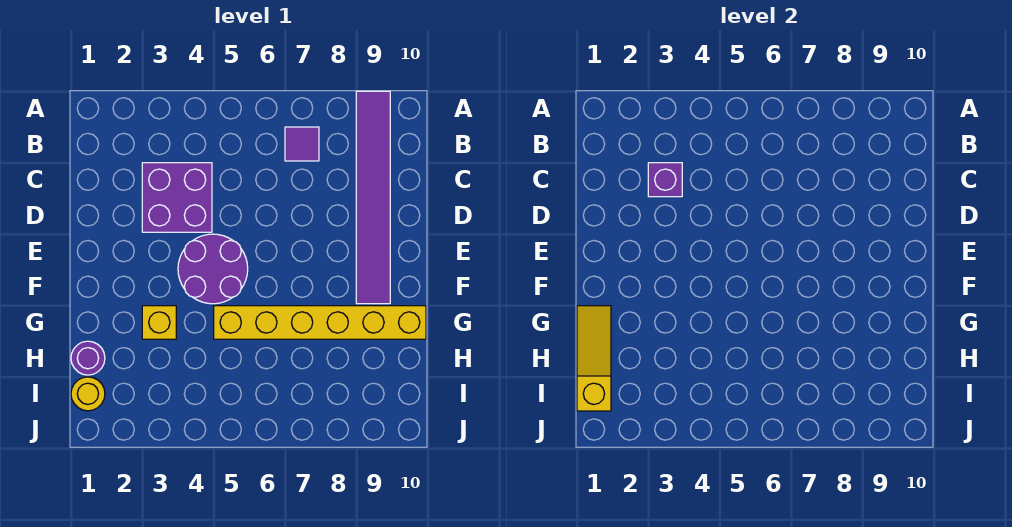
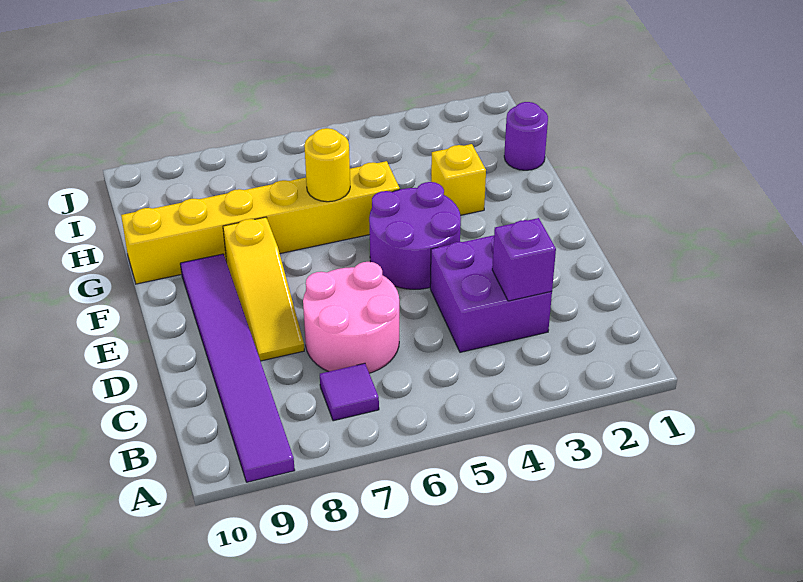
none -> pink round brick C6:D7 level 1
yellow slope G1:I1 level 2 top I -> yellow slope D8:F8 level 1 top F
yellow round brick I1 level 1 -> yellow round brick G6 level 2

